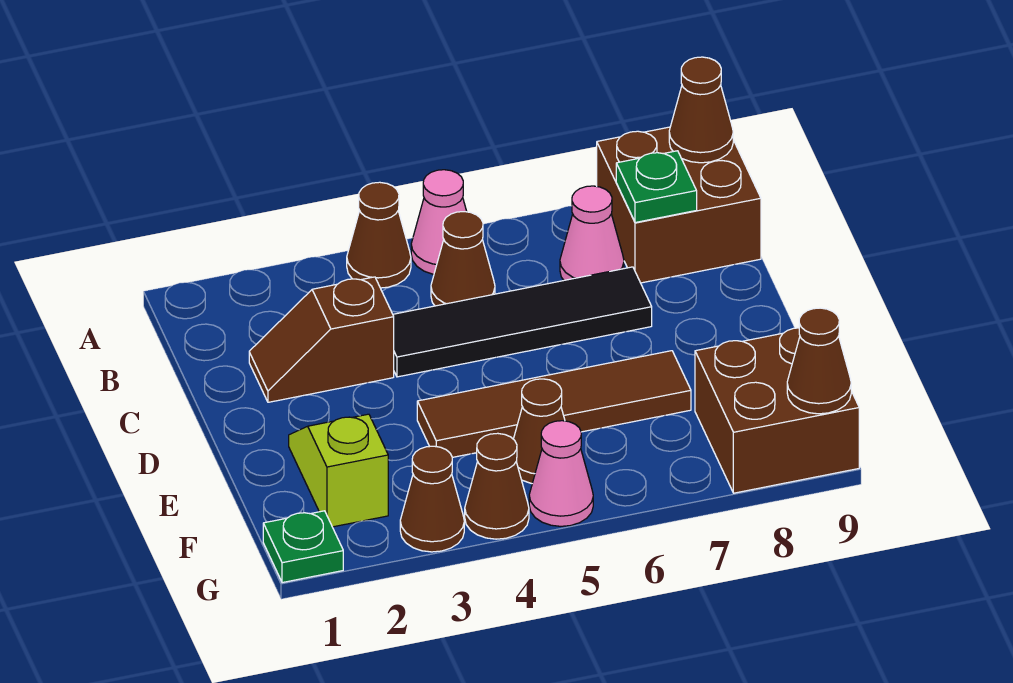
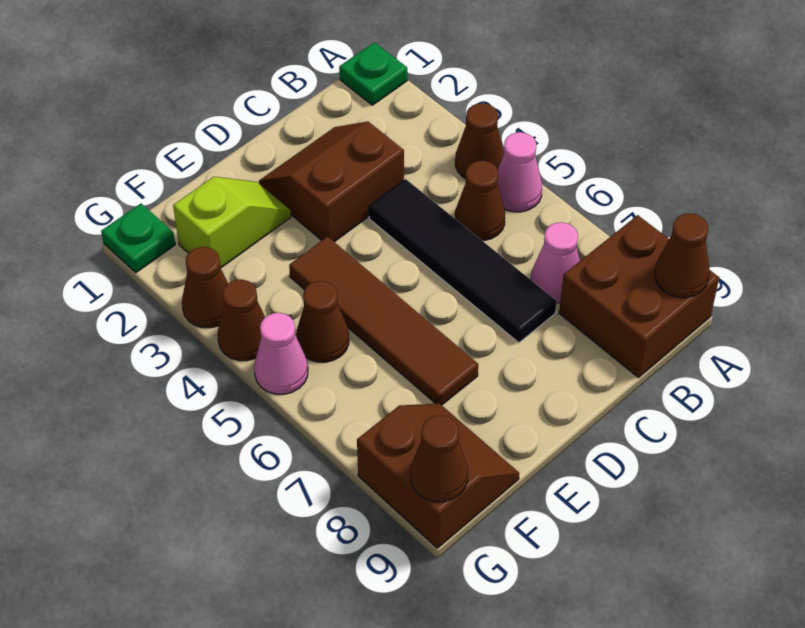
green plate B8 level 2 -> green plate A1 level 1
brown slope C2:C3 level 1 top 3 -> brown slope C2:D3 level 1 top 3
brown brick F8:G9 level 1 -> brown slope F8:G9 level 1 top G

